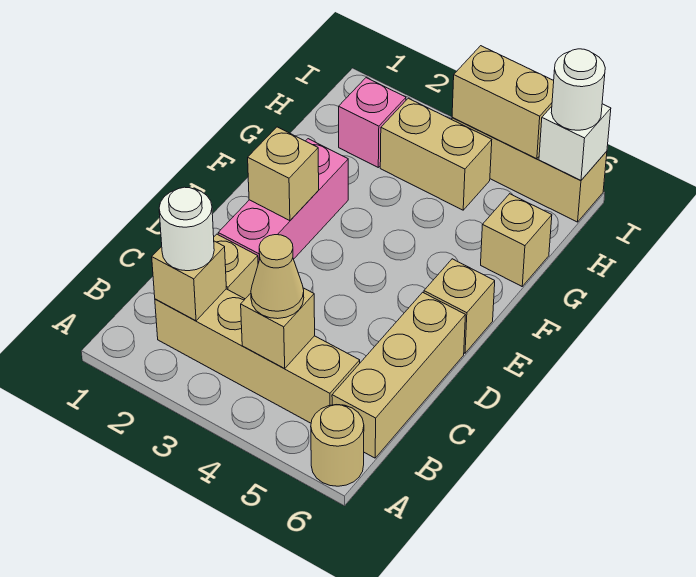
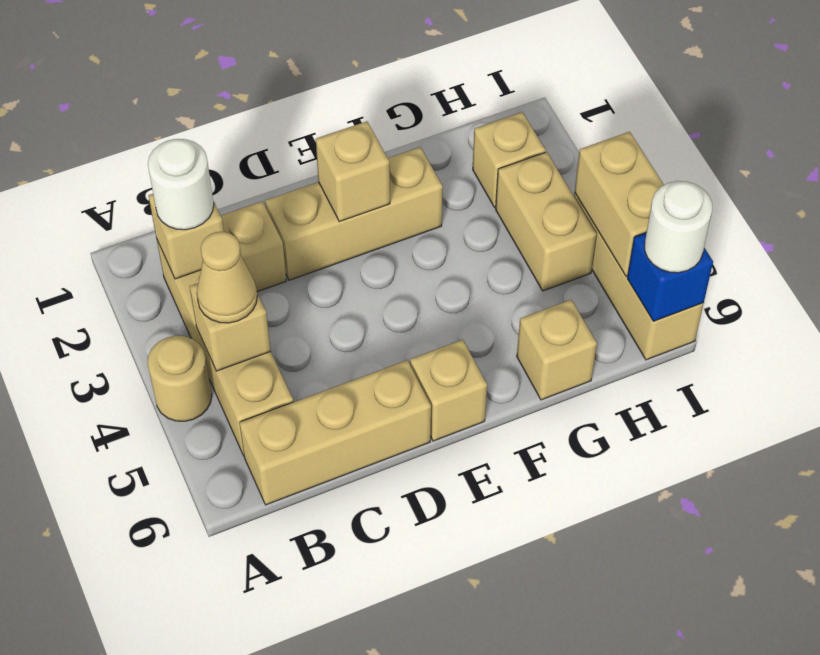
tan round brick A6 level 1 -> tan round brick A4 level 1
pink brick D2:F2 level 1 -> tan brick D2:F2 level 1
pink brick H2 level 1 -> tan brick H2 level 1
white brick I6 level 2 -> blue brick I6 level 2

